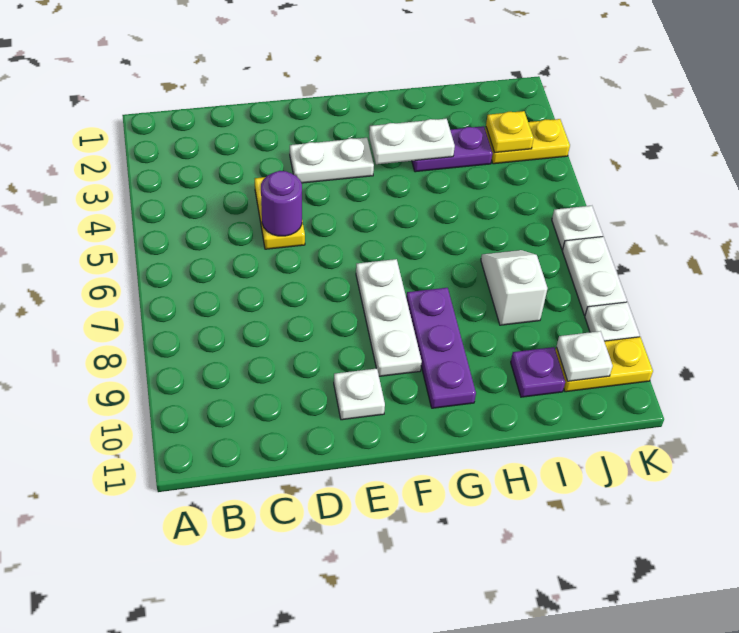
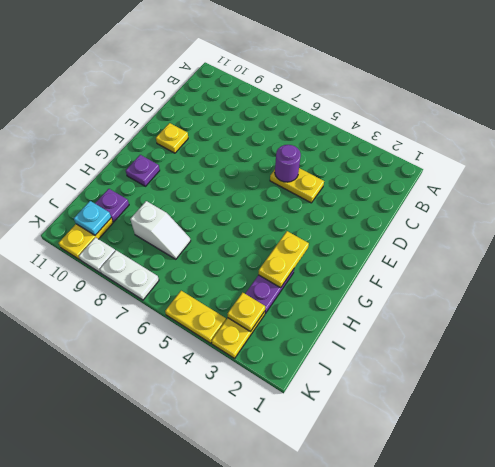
white plate E3:F3 level 1 -> none
white plate E10 level 1 -> yellow plate E10 level 1
white plate F7:F9 level 1 -> none
white plate G3:H3 level 2 -> yellow plate G3:H3 level 2
purple plate G8:G10 level 1 -> purple plate G10 level 1
white plate J10 level 2 -> cyan plate J10 level 2
none -> yellow plate K4:K5 level 1
white plate K6 level 1 -> none

